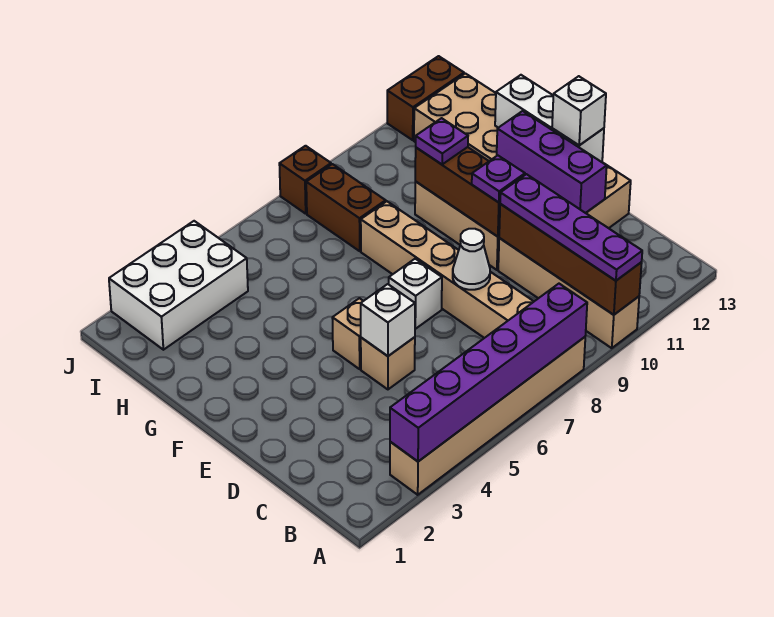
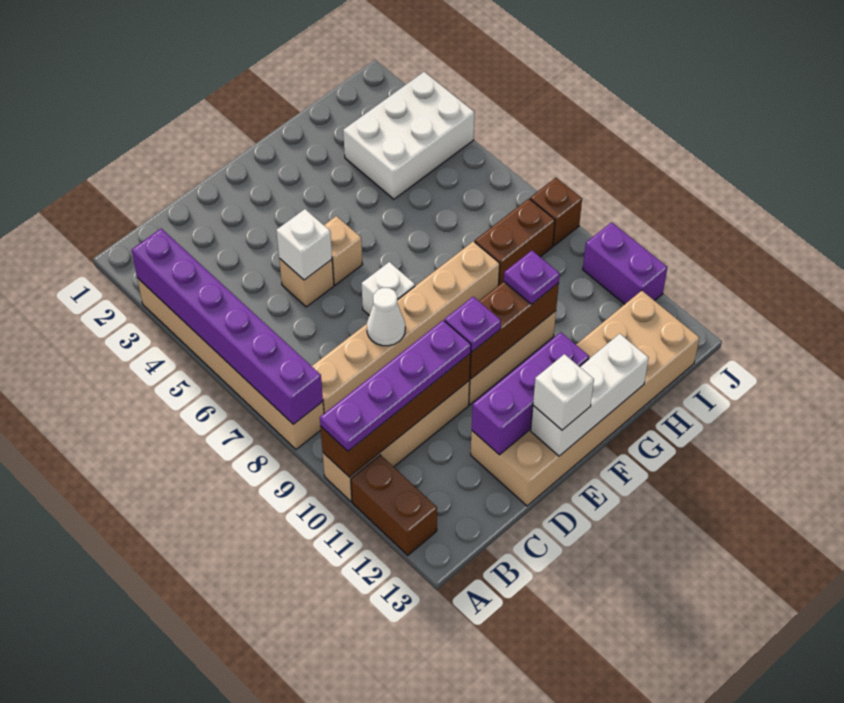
white brick I2:J4 level 1 -> white brick H3:J4 level 1
none -> purple brick J10:J11 level 1
brown brick J12:J13 level 1 -> brown brick A11:A12 level 1

